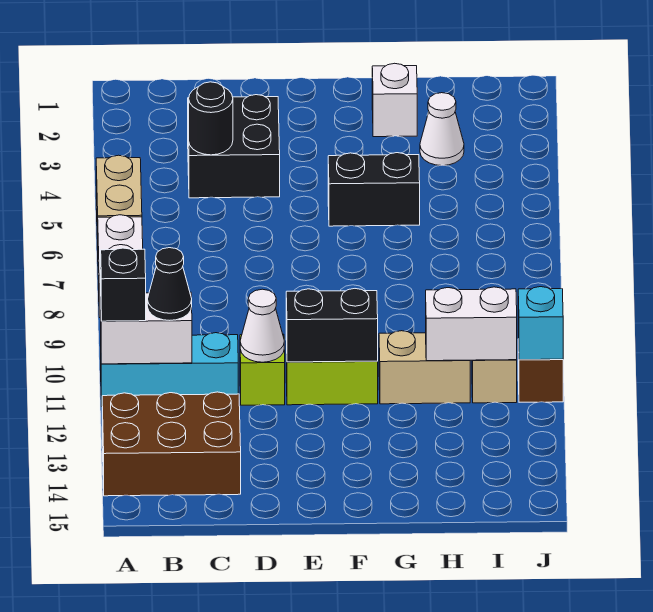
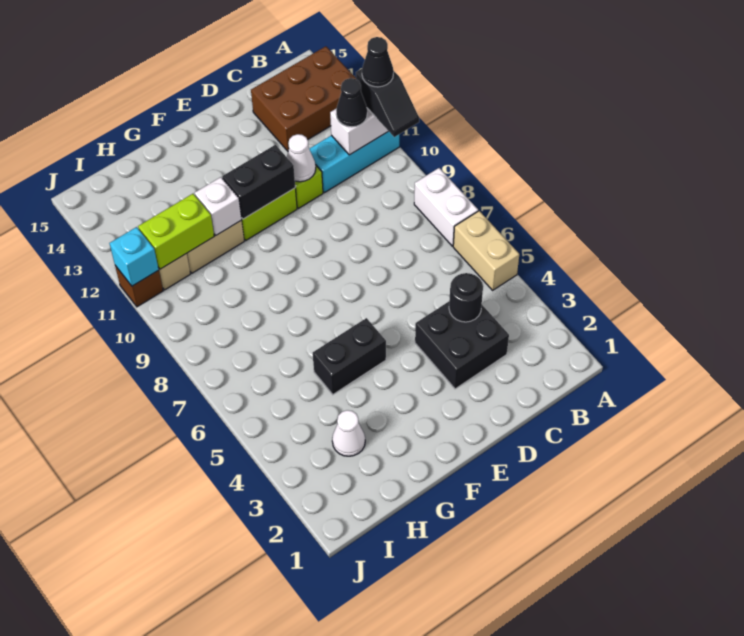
none -> black cone A11 level 4
white brick G2 level 1 -> white brick G11 level 2
white brick H11:I11 level 2 -> lime brick H11:I11 level 2

